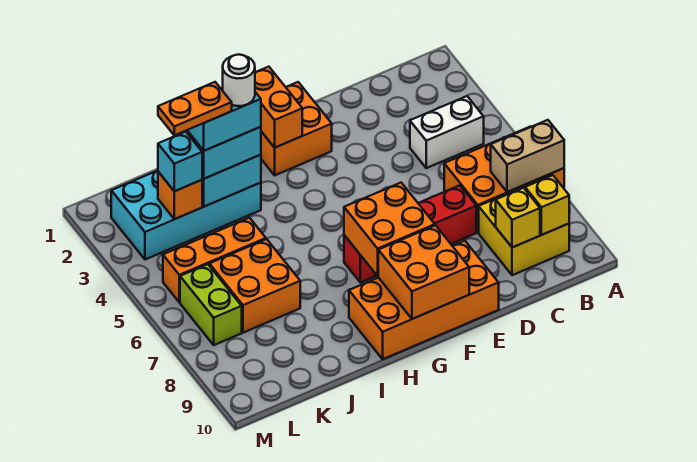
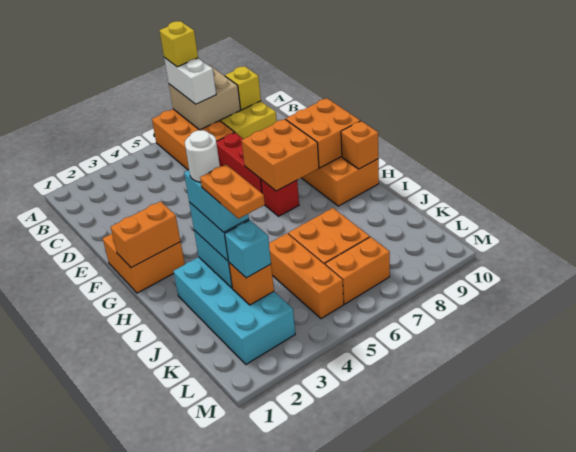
tan brick A7:B7 level 2 -> tan brick A7:B8 level 2
white brick B4:C4 level 1 -> white brick A7:B7 level 3
yellow brick C9 level 2 -> yellow brick A7 level 4
none -> orange brick H10 level 2
lime brick L6:L7 level 1 -> orange brick L6:L7 level 1

